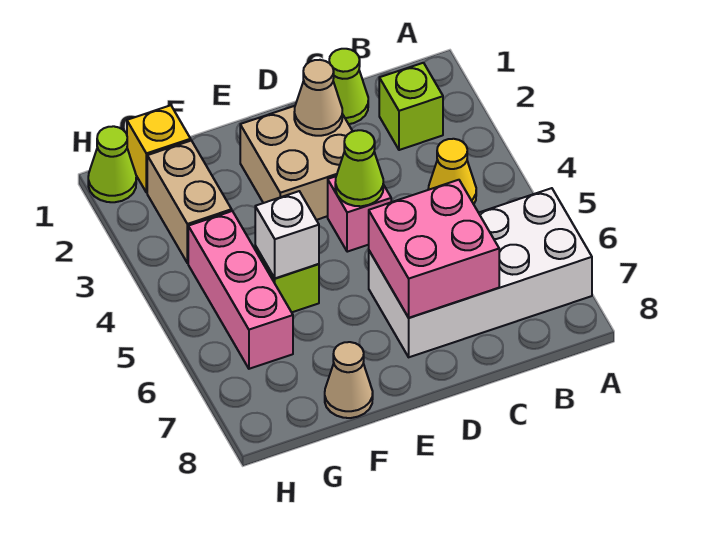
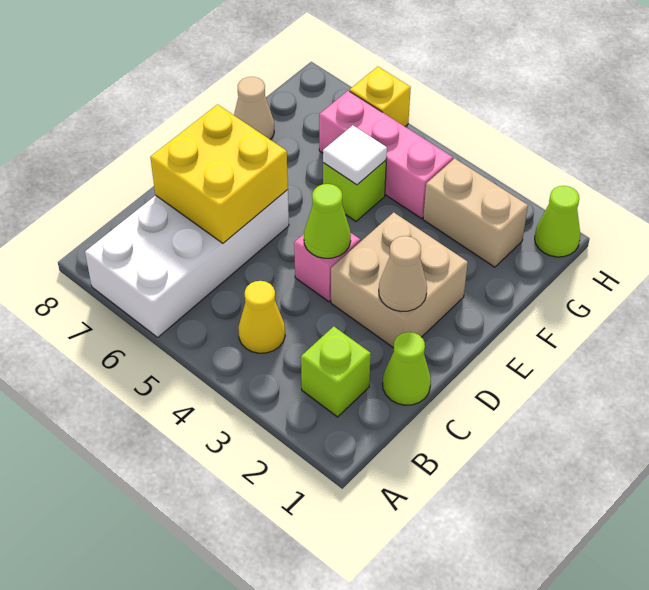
pink brick C6:D7 level 2 -> yellow brick C6:D7 level 2
white brick F5 level 2 -> white tile F5 level 2
yellow brick G1 level 1 -> yellow brick H6 level 1

